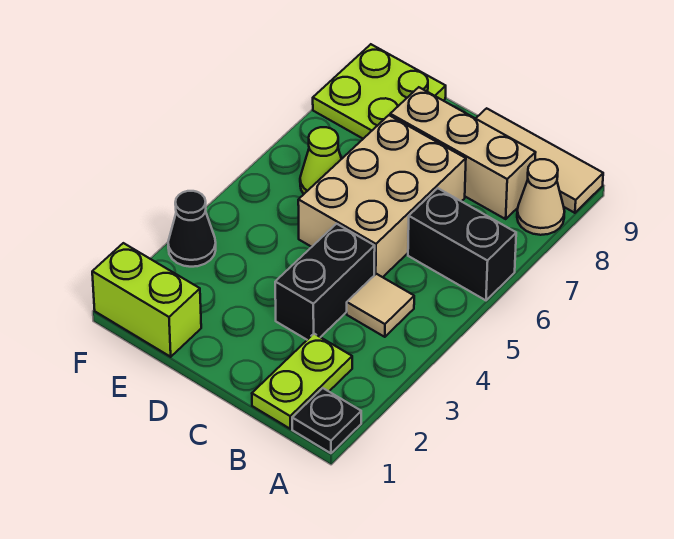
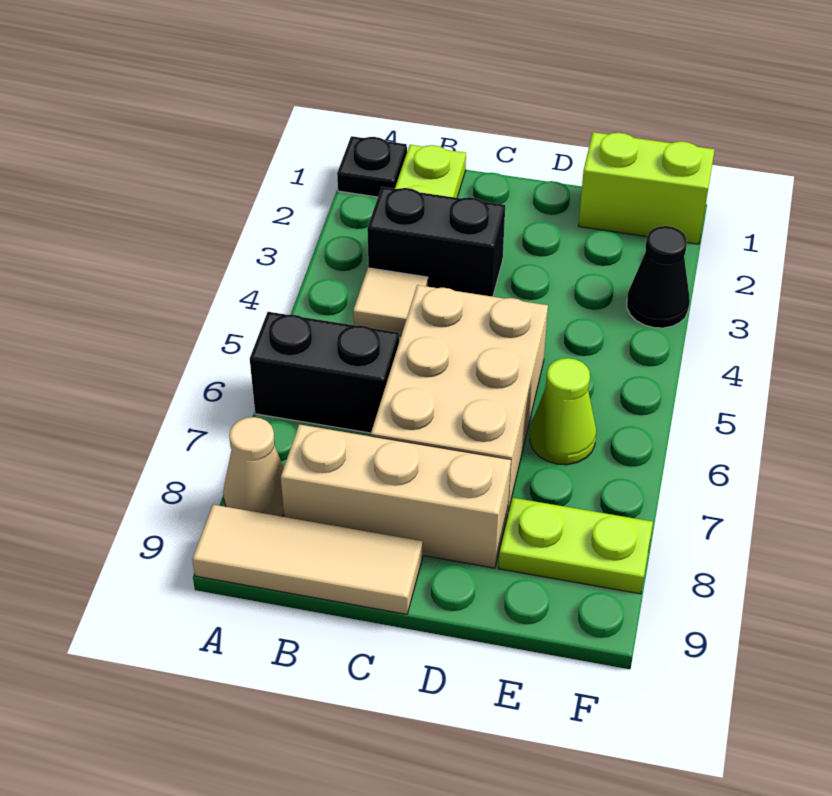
black brick C3:C4 level 1 -> black brick B3:C3 level 1
lime plate E8:F9 level 1 -> lime plate E8:F8 level 1

